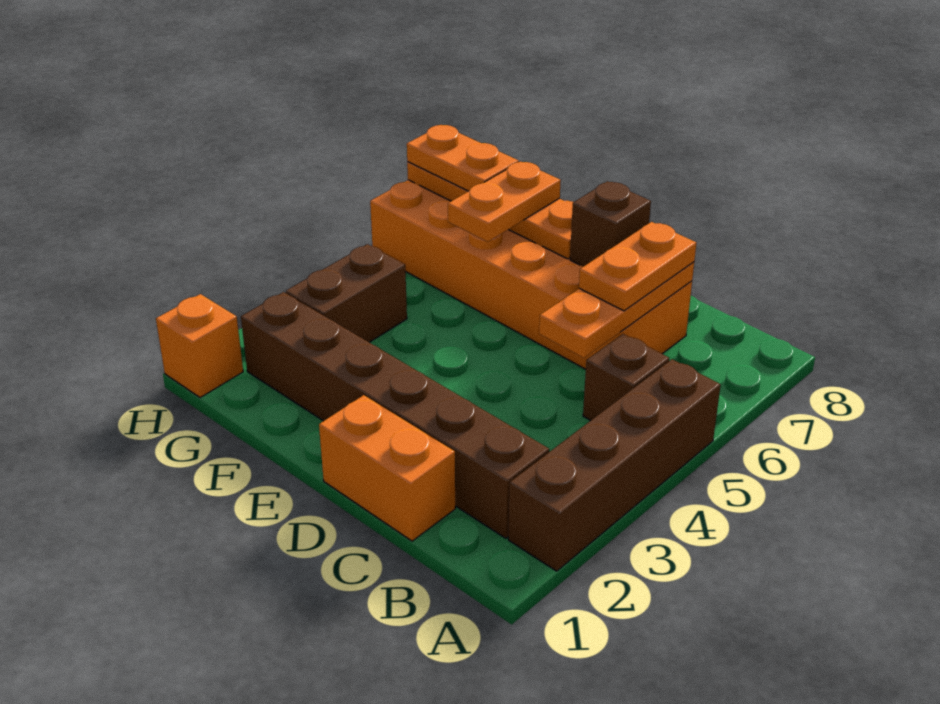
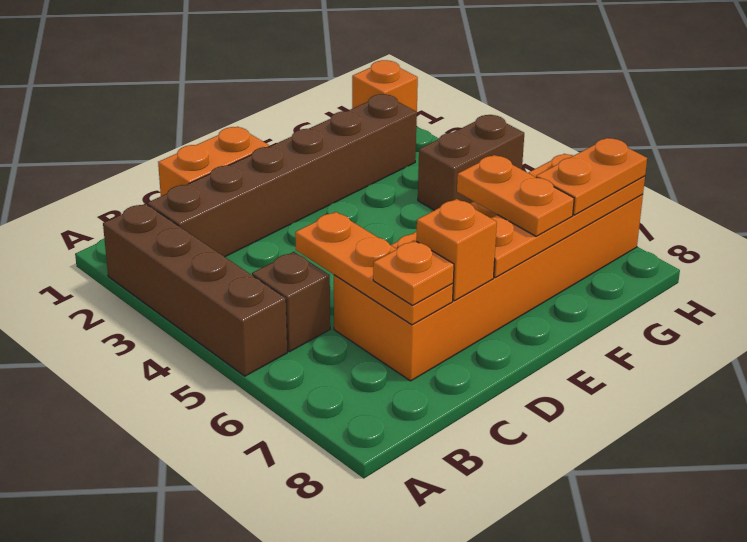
orange plate C6:C7 level 3 -> orange plate C7 level 3
brown brick D7 level 2 -> orange brick D7 level 2
brown brick G3:G4 level 1 -> brown brick G4:H4 level 1

